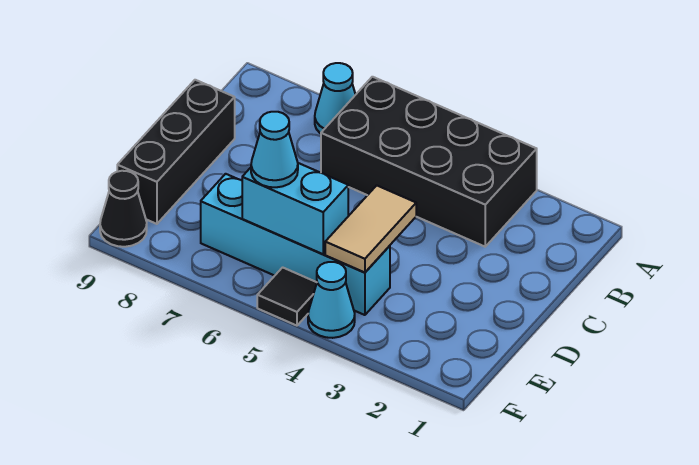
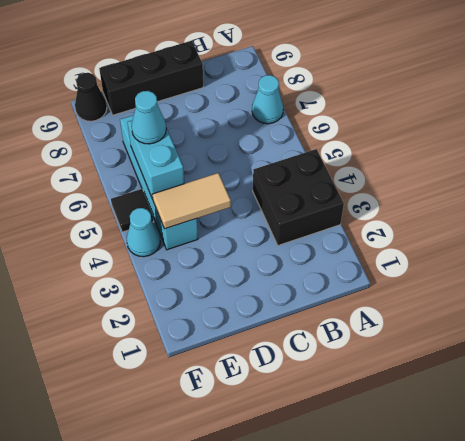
black brick A3:B6 level 1 -> black brick A3:B4 level 1

